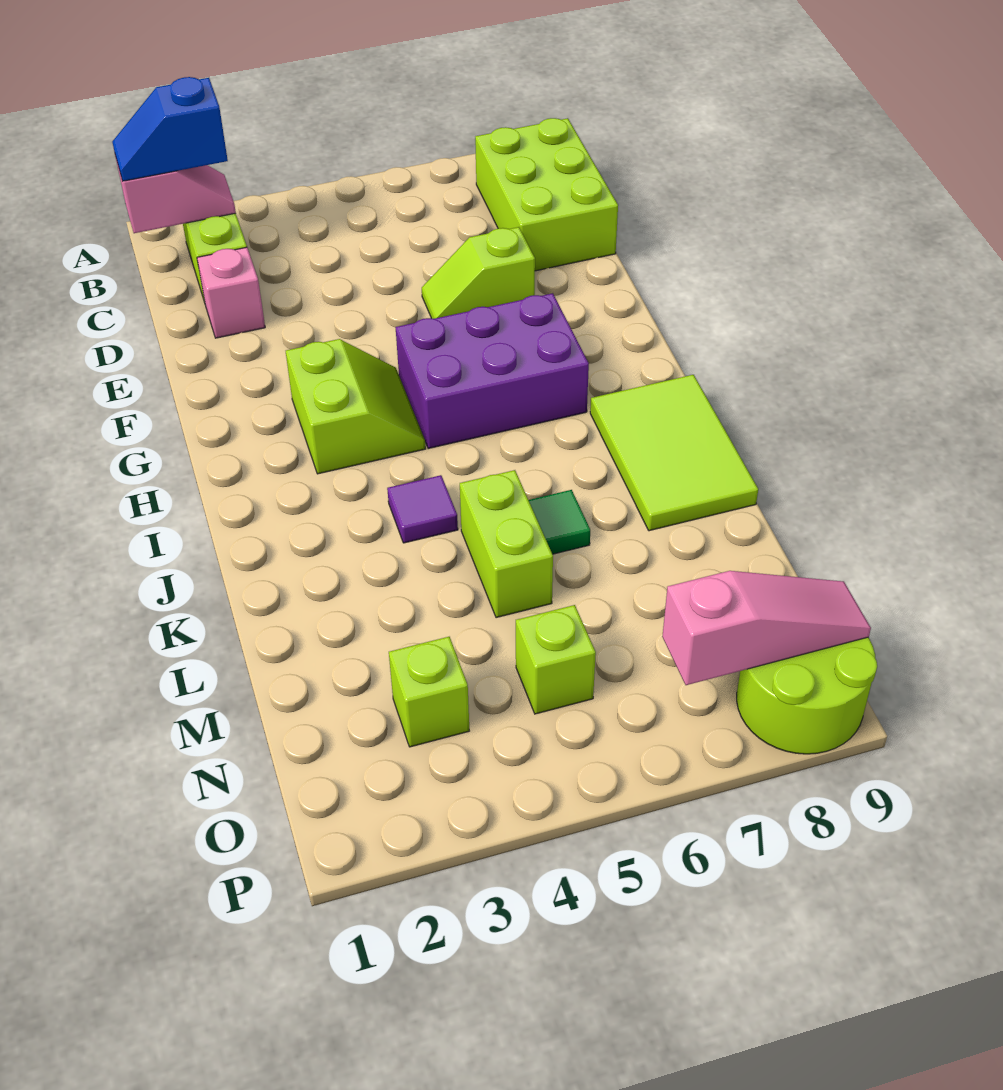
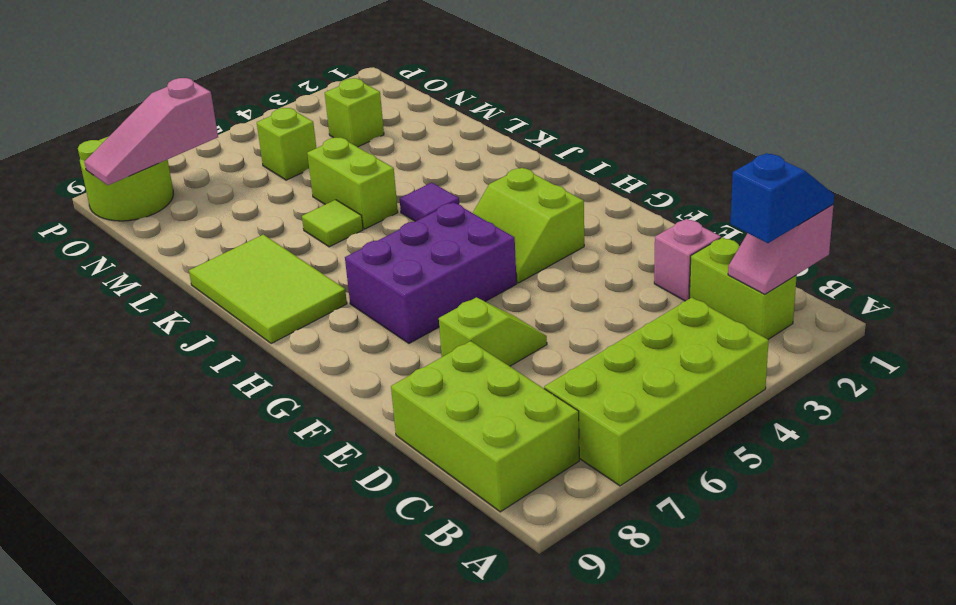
none -> lime brick A4:B7 level 1
green tile K6 level 1 -> lime tile K6 level 1

